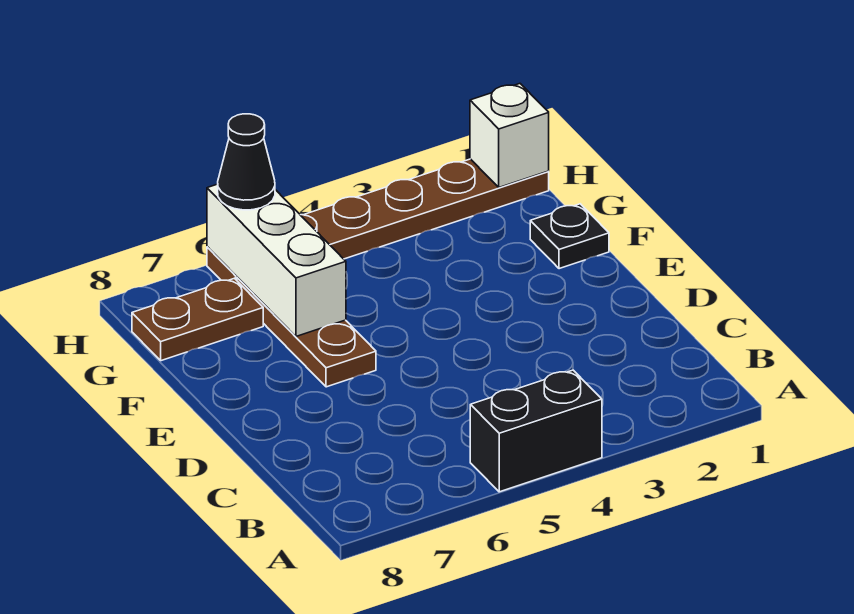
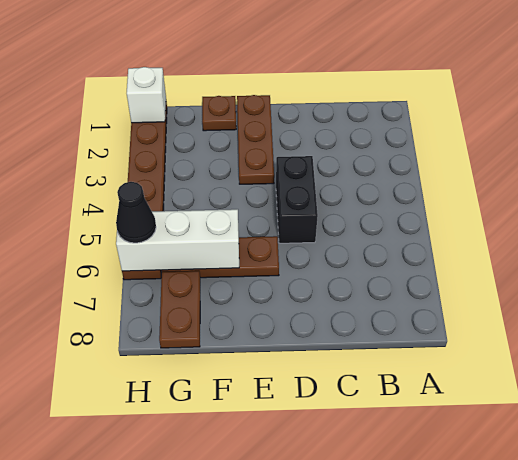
black brick A4:A5 level 1 -> black brick D4:D5 level 1
none -> brown plate E1:E3 level 1
black plate F1 level 1 -> brown plate F1 level 1

